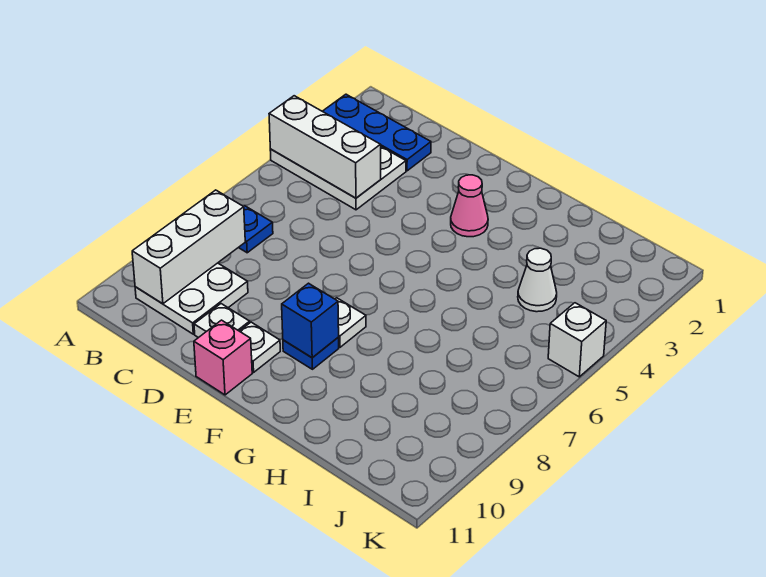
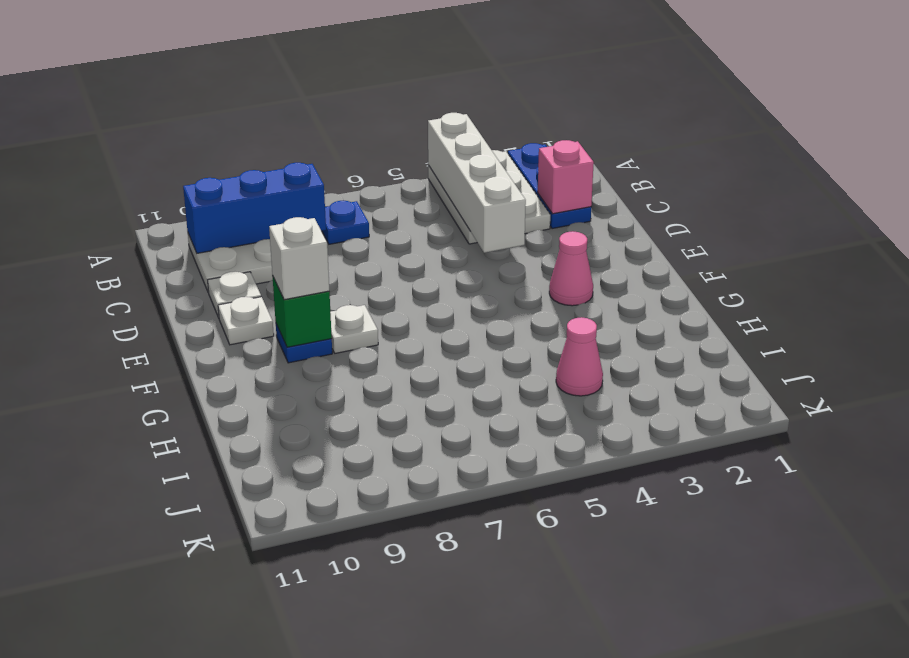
white brick A4:C4 level 2 -> white brick A4:D4 level 2
white brick B8:B10 level 2 -> blue brick B8:B10 level 2
pink brick E11 level 1 -> pink brick C2 level 2
blue brick F9 level 2 -> green brick F9 level 2
white cone I4 level 1 -> pink cone I4 level 1
white brick K5 level 1 -> white brick F9 level 3

